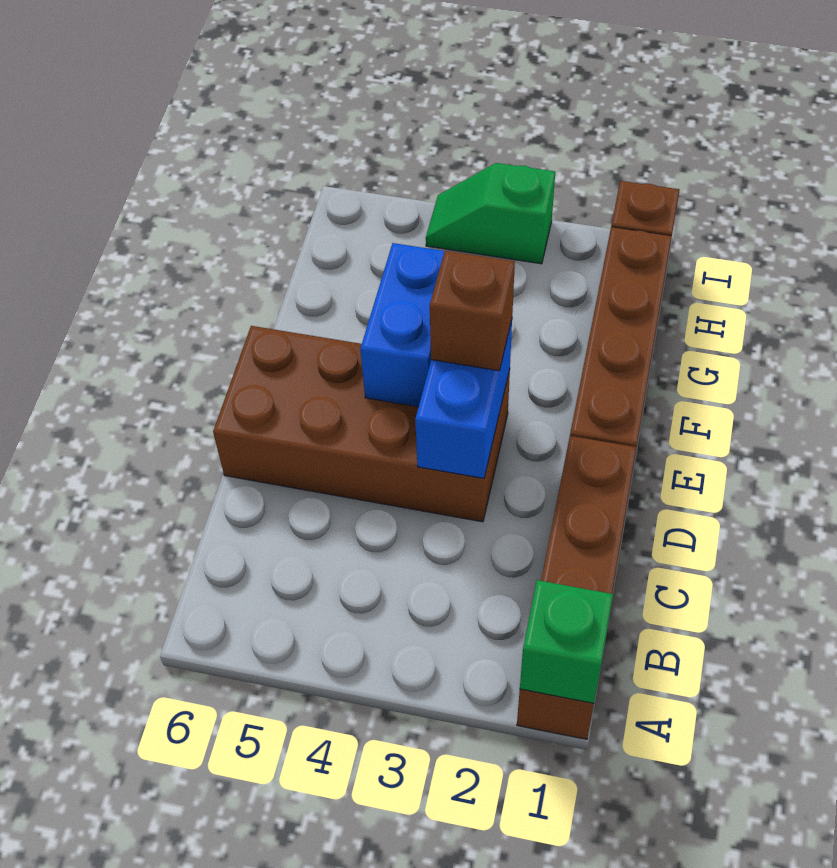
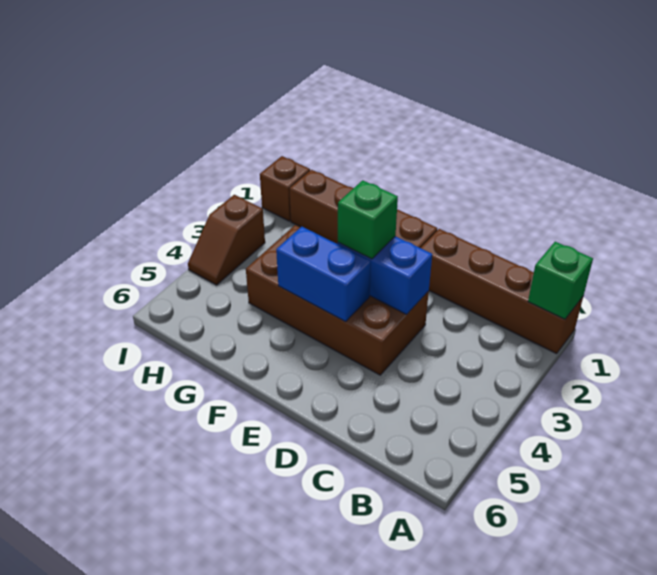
brown brick D3:E6 level 1 -> brown brick D3:G4 level 1
brown brick E3 level 3 -> green brick E3 level 3
green slope I3:I4 level 1 top 3 -> brown slope I3:I4 level 1 top 3

